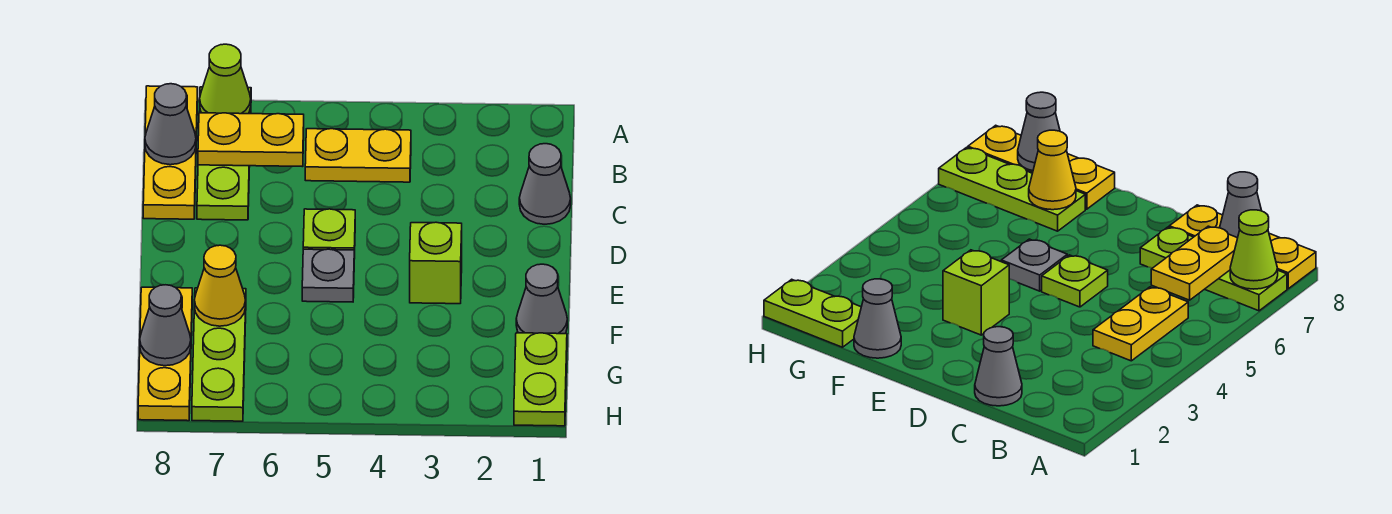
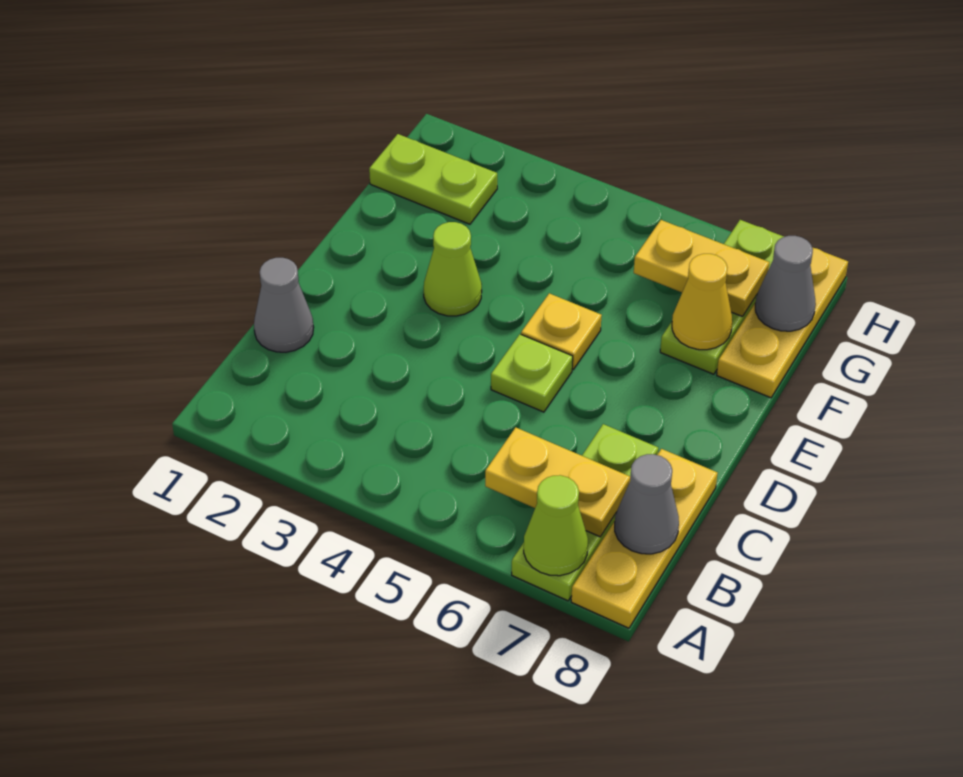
yellow plate B4:B5 level 1 -> yellow plate G6:G7 level 2
lime brick E3 level 1 -> lime cone E3 level 1
grey plate E5 level 1 -> yellow plate E5 level 1
grey cone F1 level 1 -> none
lime plate G1:H1 level 1 -> lime plate G1:G2 level 1

